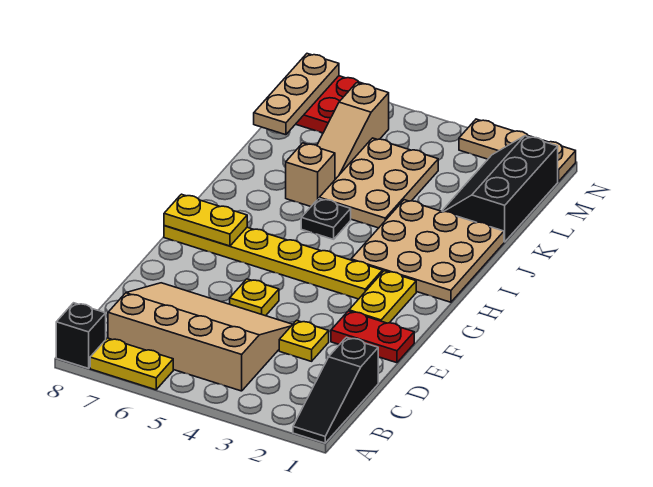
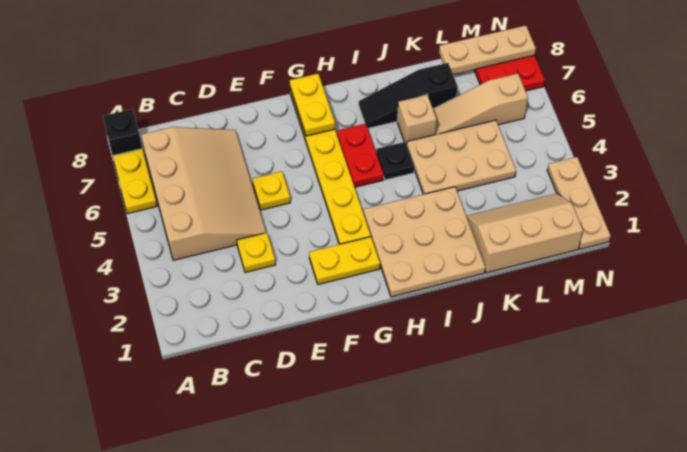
black slope A1:C1 level 1 top C -> black slope I7:K7 level 1 top K
red plate E1:E2 level 1 -> red plate H5:H6 level 1
black slope K1:M2 level 1 top 1 -> tan slope K1:M2 level 1 top 1

